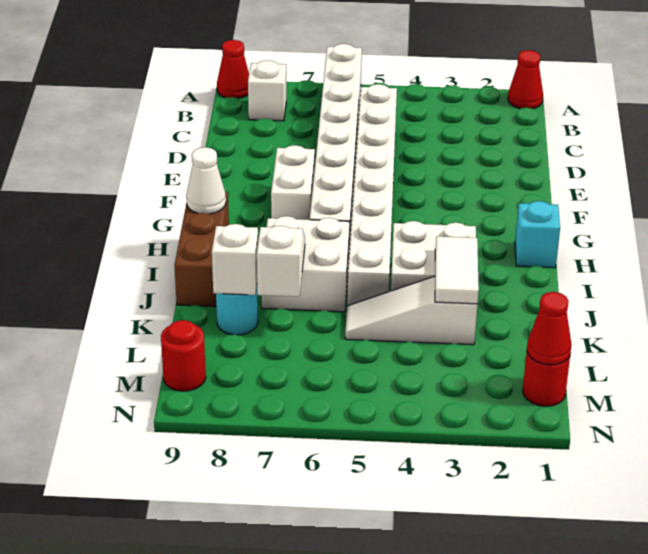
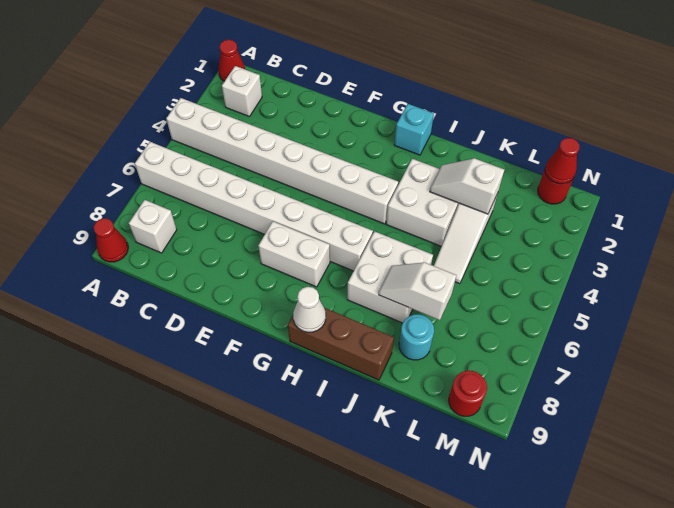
white brick C5:J5 level 1 -> white brick A4:H4 level 1
white tile J3:K3 level 2 -> white slope J3:K3 level 2 top K
white brick K8 level 2 -> white brick B2 level 1

